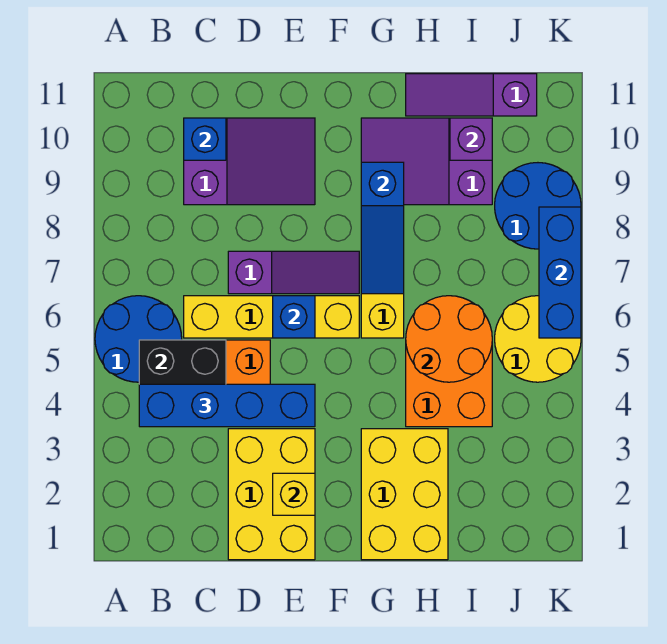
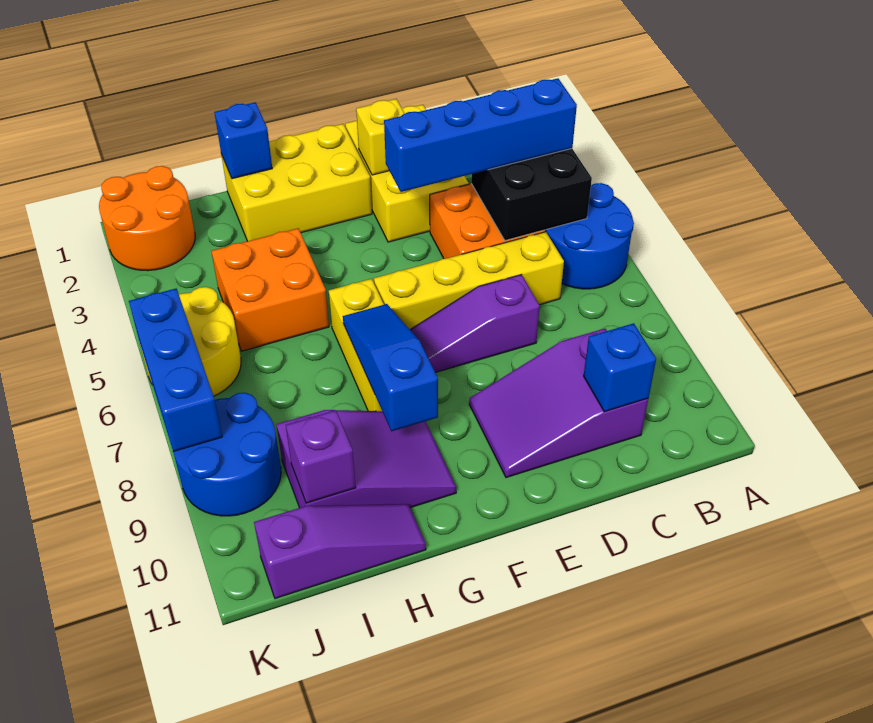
blue brick E6 level 2 -> blue brick H1 level 2
yellow brick G1:H3 level 1 -> yellow brick F1:H2 level 1
orange round brick H5:I6 level 2 -> orange round brick J1:K2 level 1

